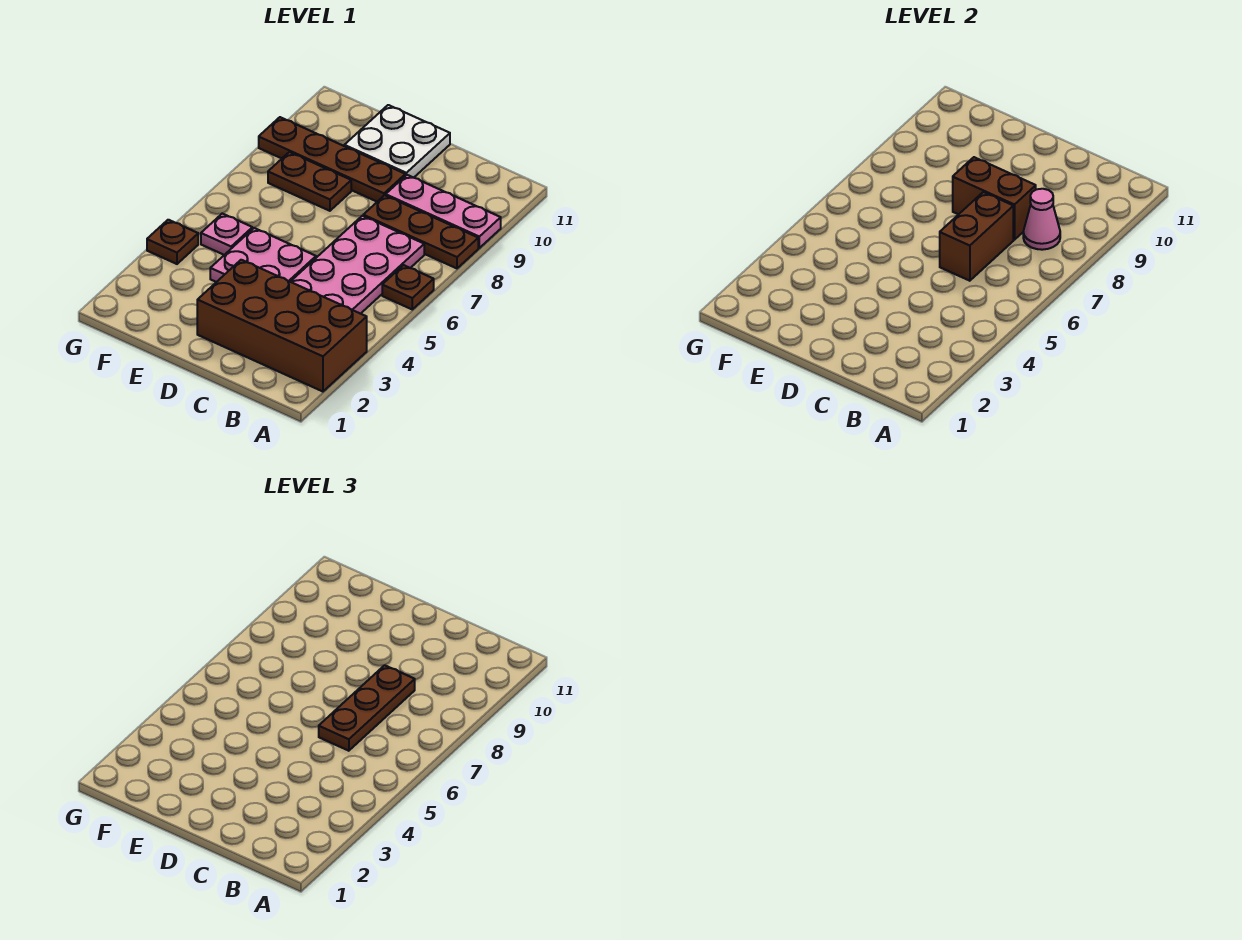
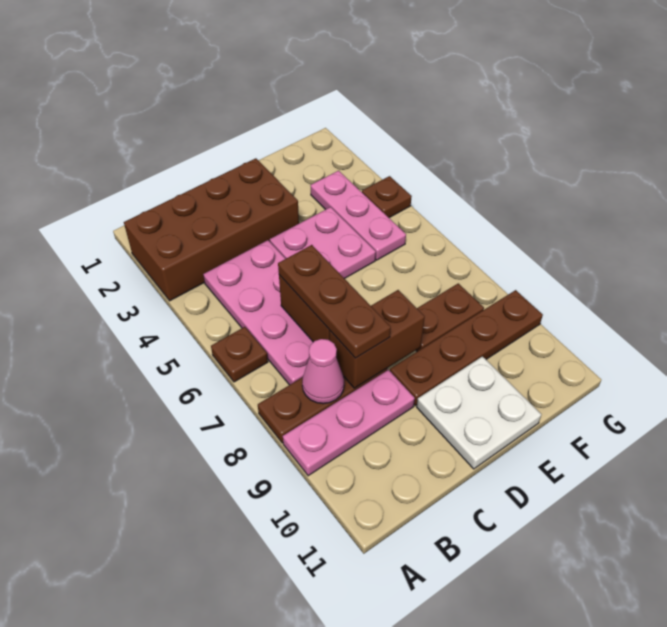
pink plate F5 level 1 -> pink plate F3:F5 level 1

